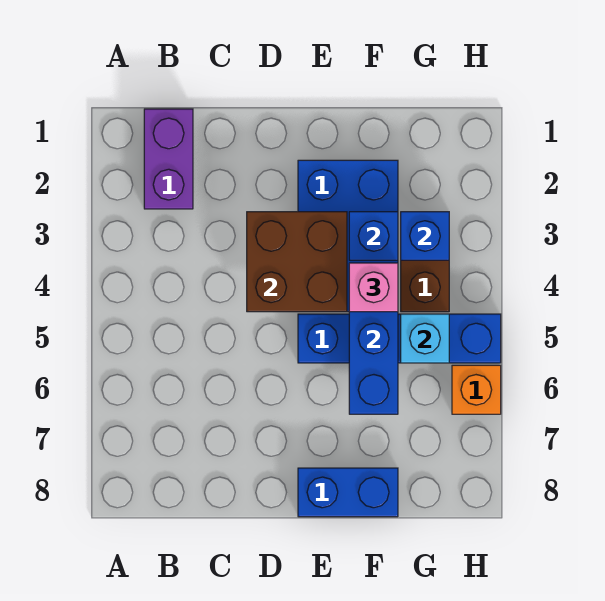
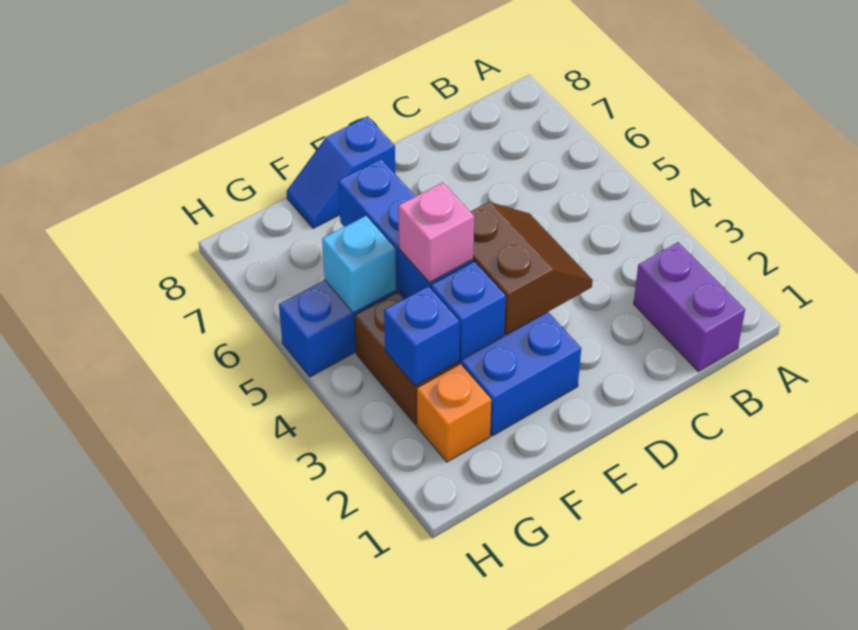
brown brick D3:E4 level 2 -> brown slope D3:E4 level 2 top E
blue brick E8:F8 level 1 -> blue slope E8:F8 level 1 top E
orange brick H6 level 1 -> orange brick G2 level 1

